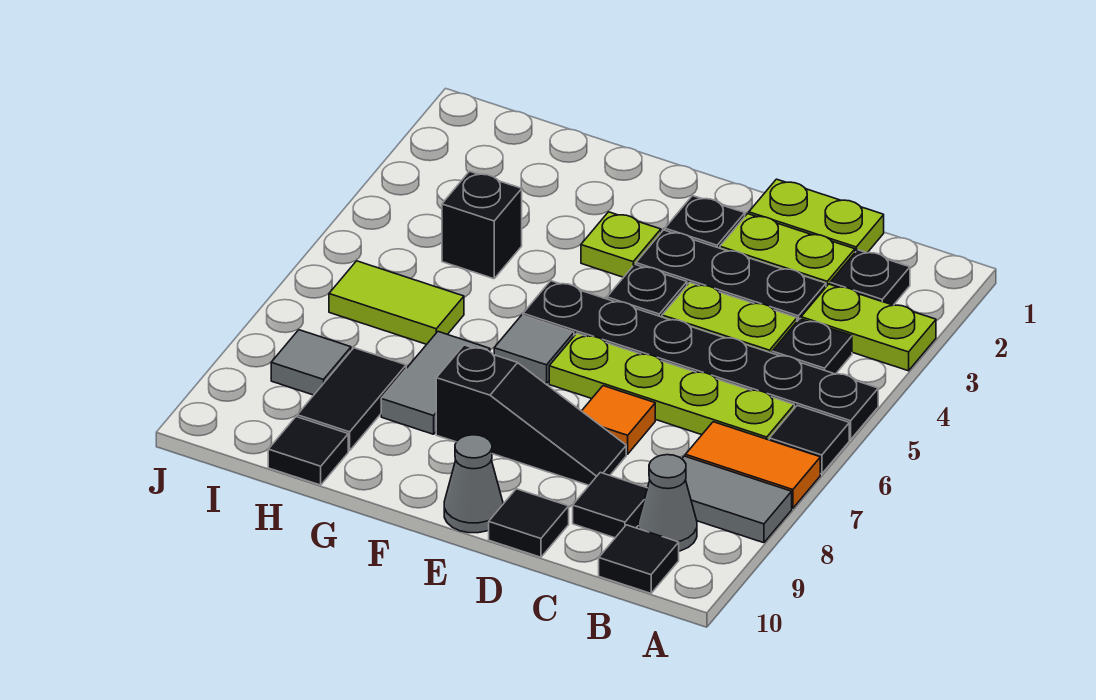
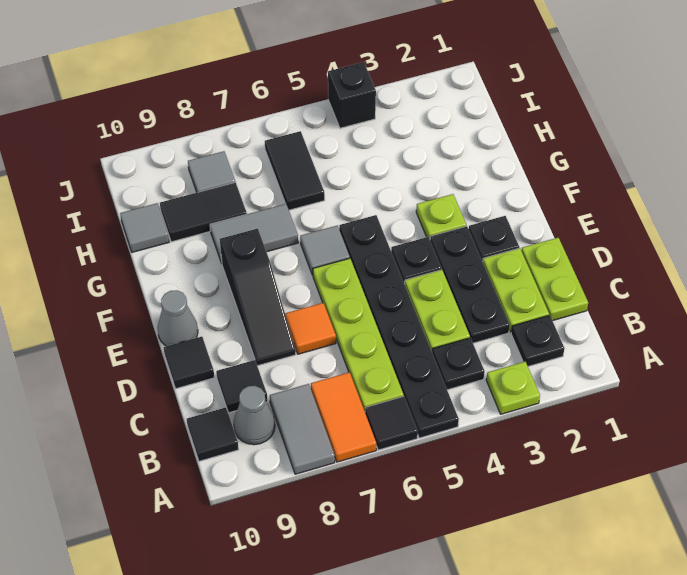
lime plate A3:B3 level 1 -> lime plate A3 level 1
black brick H4 level 1 -> black brick J4 level 1
lime tile H6:I6 level 1 -> black tile H6:I6 level 1
black tile H10 level 1 -> grey tile H10 level 1

